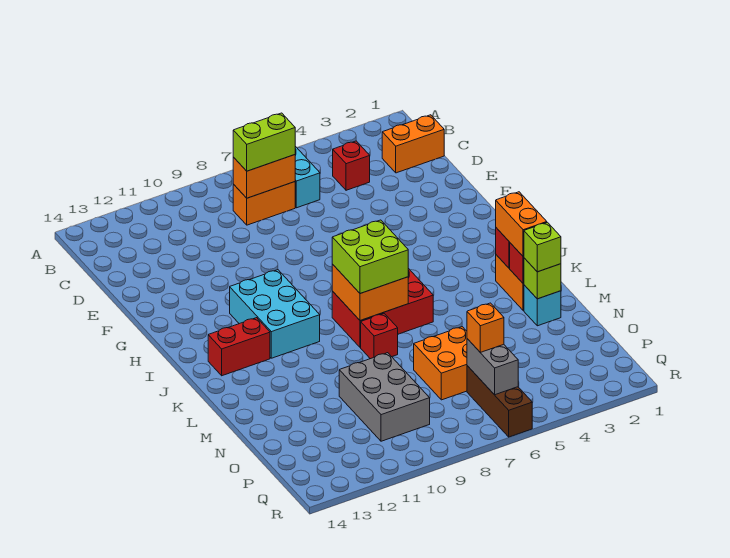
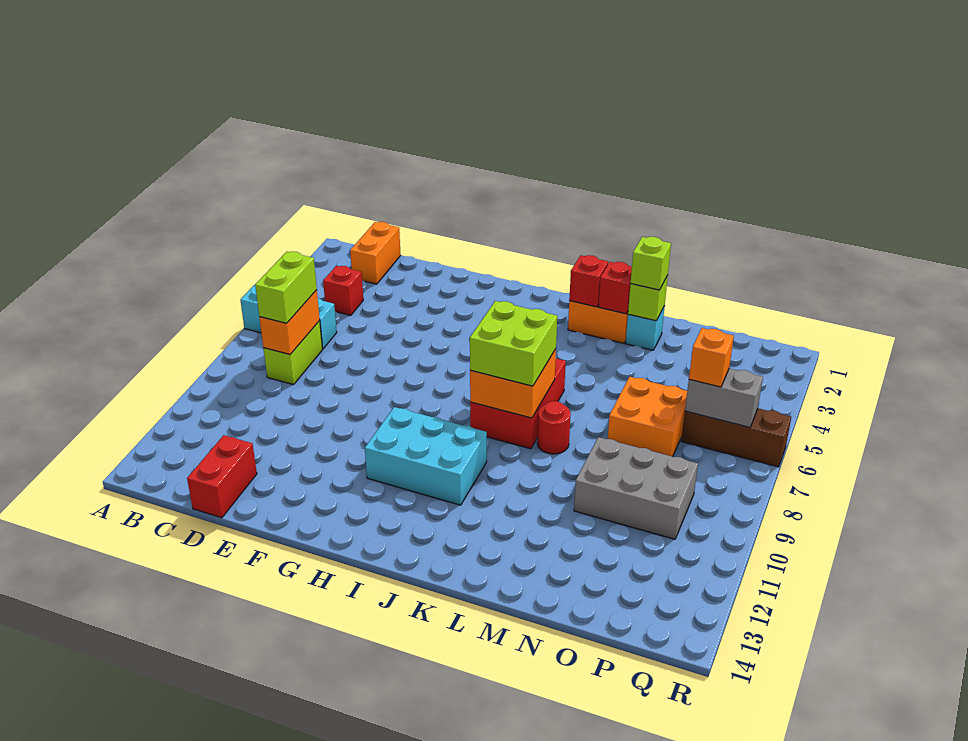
orange brick C7:C8 level 1 -> lime brick C7:C8 level 1
red brick J12:J13 level 1 -> red brick D13:D14 level 1
orange brick K2:L2 level 3 -> none
red brick L8 level 1 -> red round brick L8 level 1

